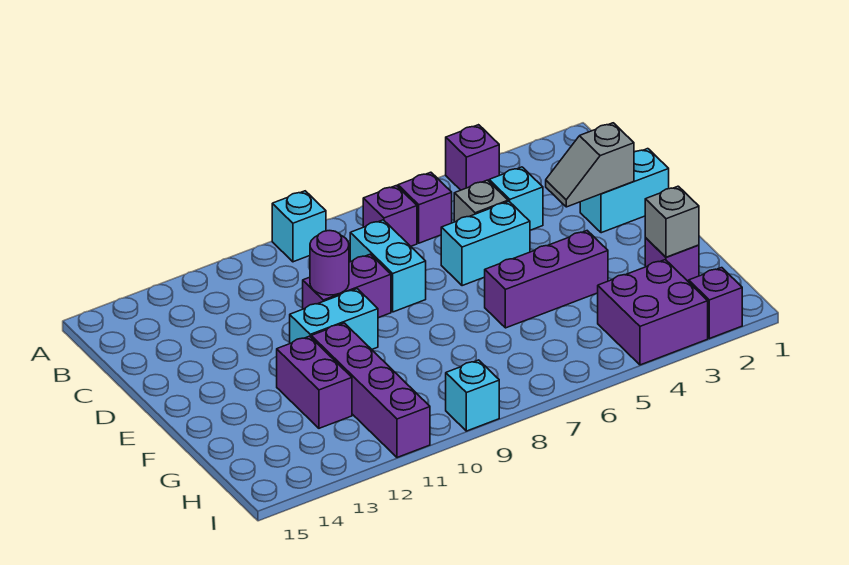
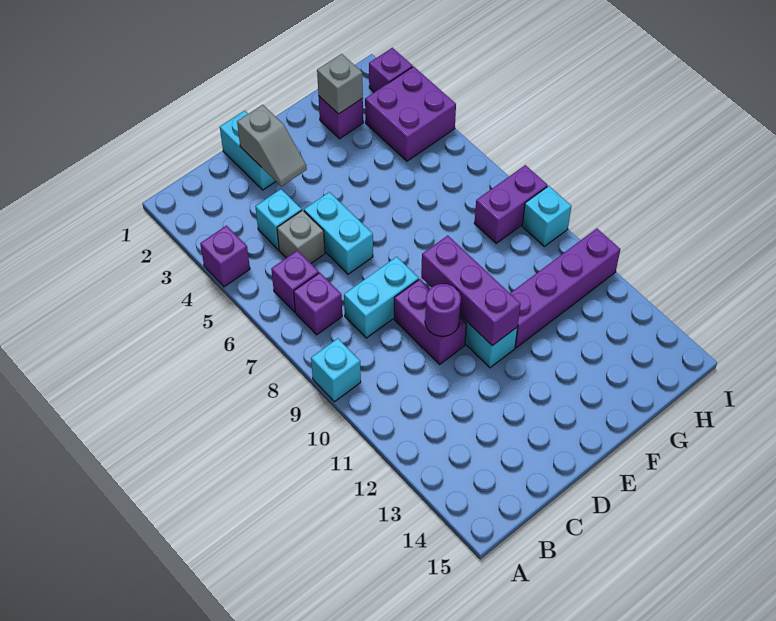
purple brick F4:F6 level 1 -> purple brick E9:E11 level 2
purple brick F12:G12 level 1 -> purple brick H8:I8 level 1

